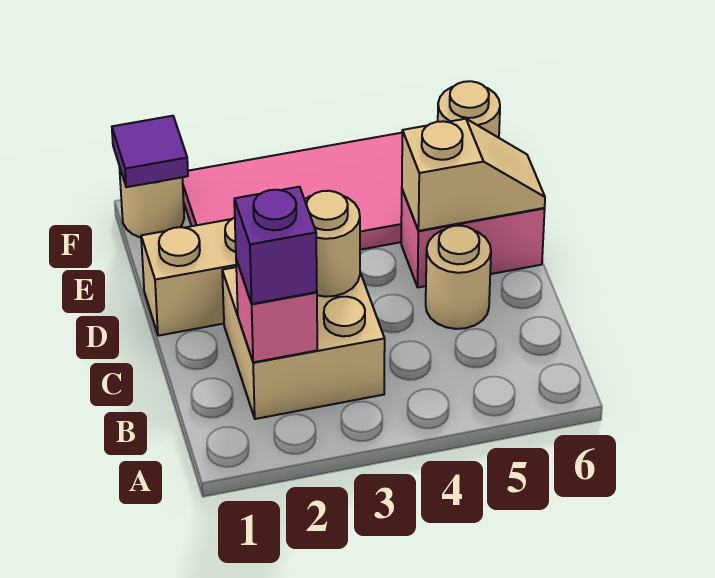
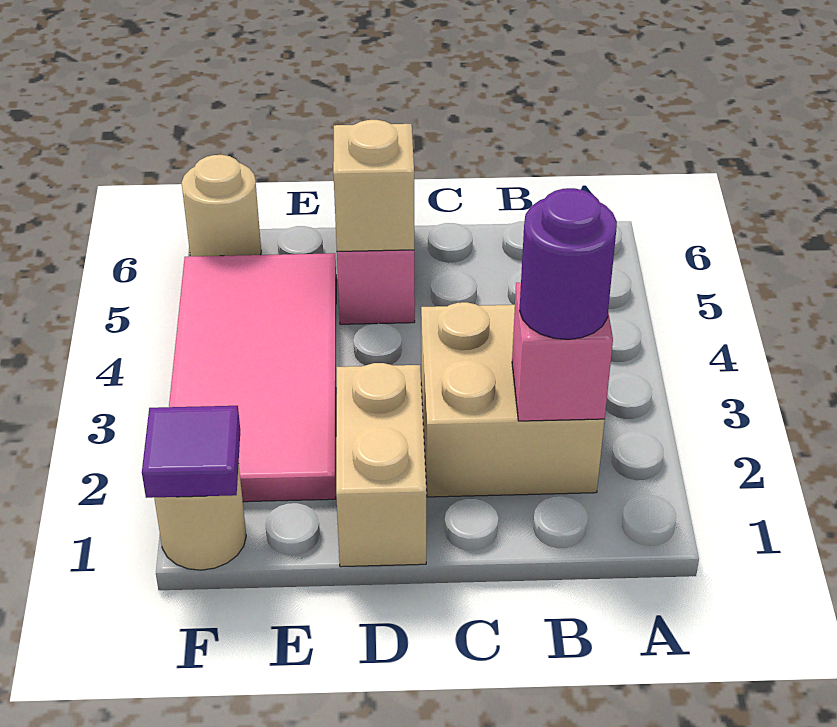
purple brick B2 level 3 -> purple round brick B2 level 3
tan round brick C3 level 2 -> none
tan round brick C5 level 1 -> none

